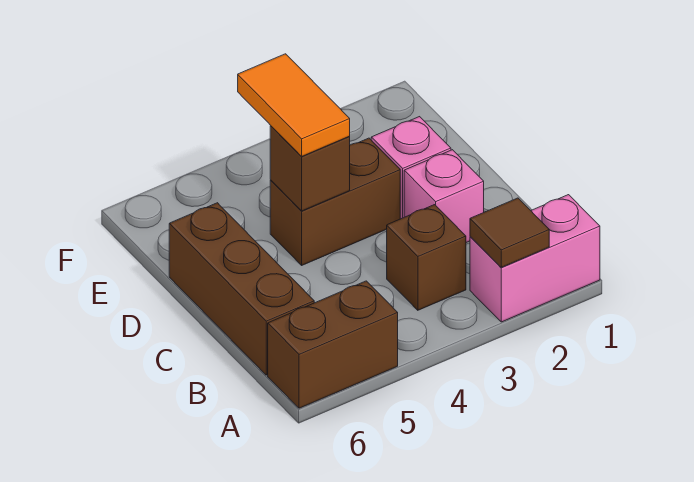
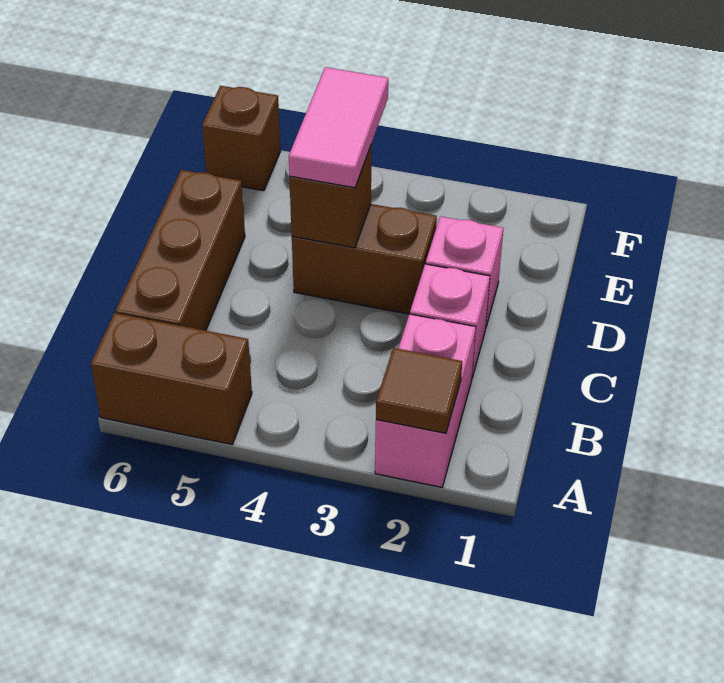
pink brick A1:A2 level 1 -> pink brick A2:B2 level 1
brown brick B3 level 1 -> brown brick F6 level 1
orange tile D4:E4 level 3 -> pink tile D4:E4 level 3

